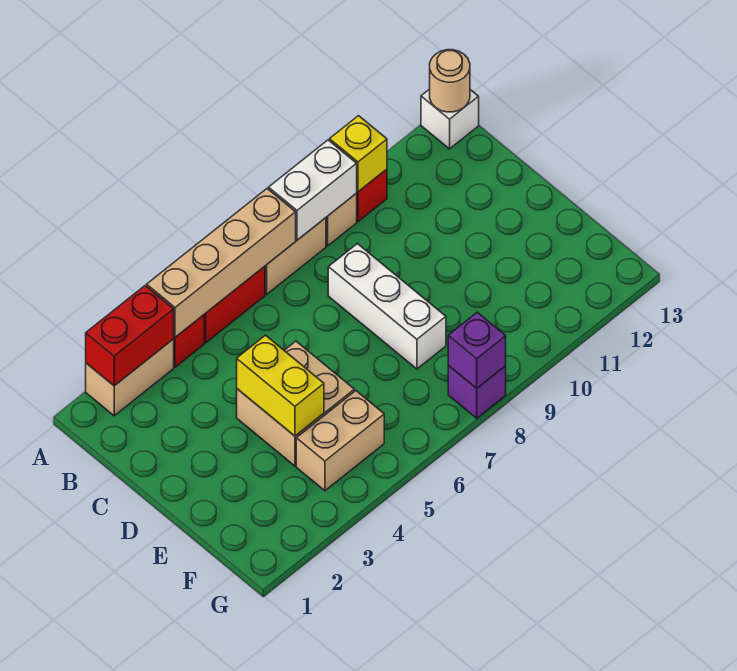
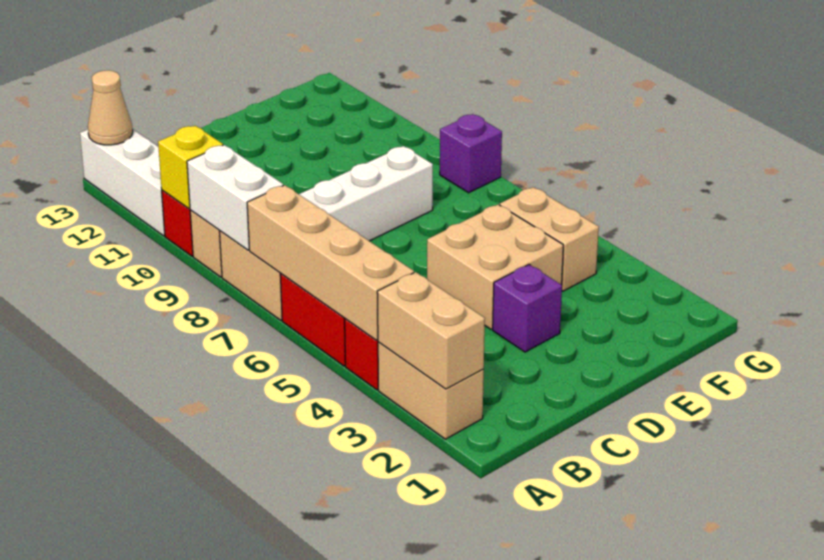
red brick A2:A3 level 2 -> tan brick A2:A3 level 2
white brick A13 level 1 -> white brick A11:A13 level 1
tan round brick A13 level 2 -> tan cone A13 level 2
yellow brick D4:E4 level 2 -> none
purple brick G8 level 2 -> purple brick D3 level 1

